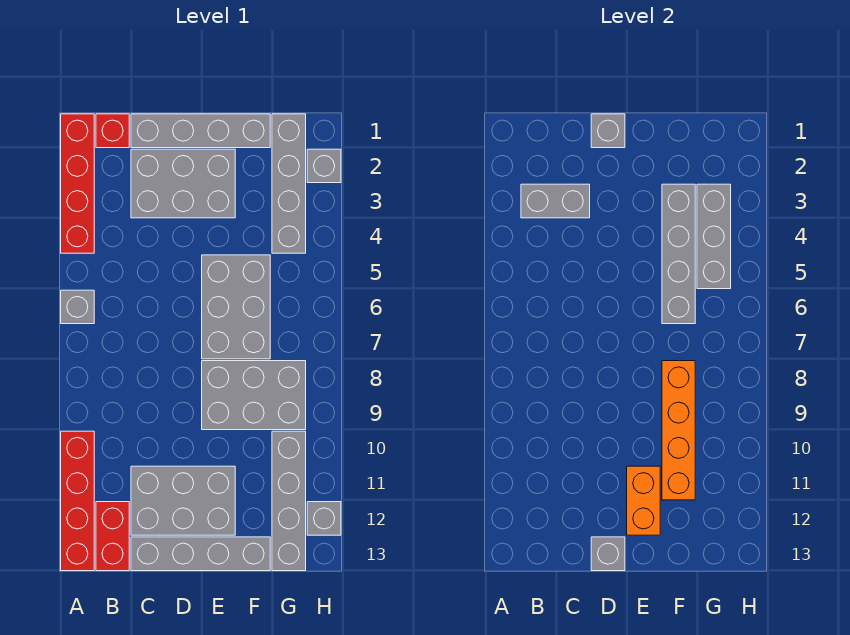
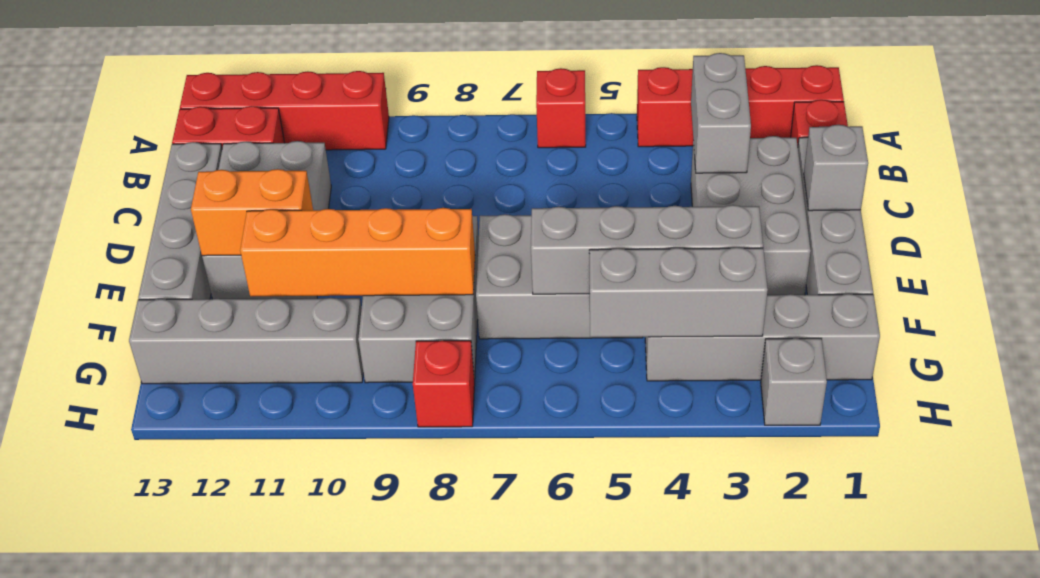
grey brick A6 level 1 -> red brick A6 level 1
grey brick D13 level 2 -> none
none -> red brick H8 level 1
grey brick H12 level 1 -> none

